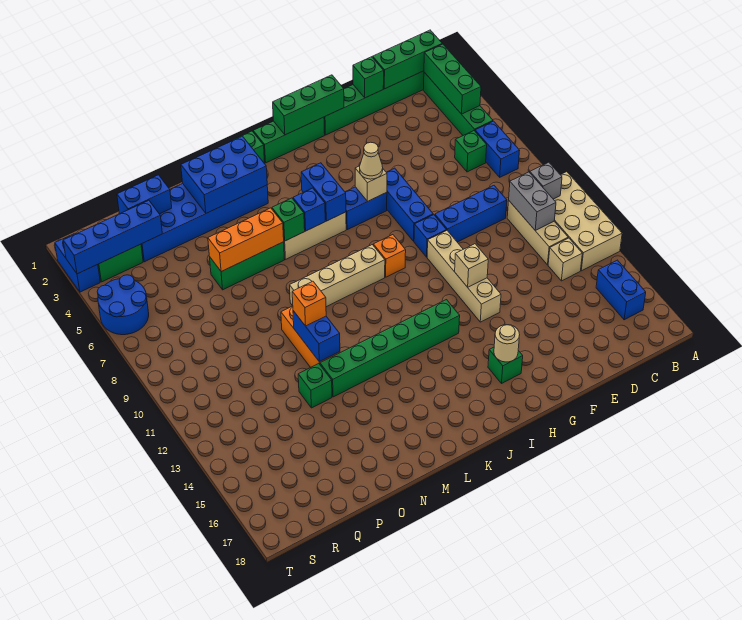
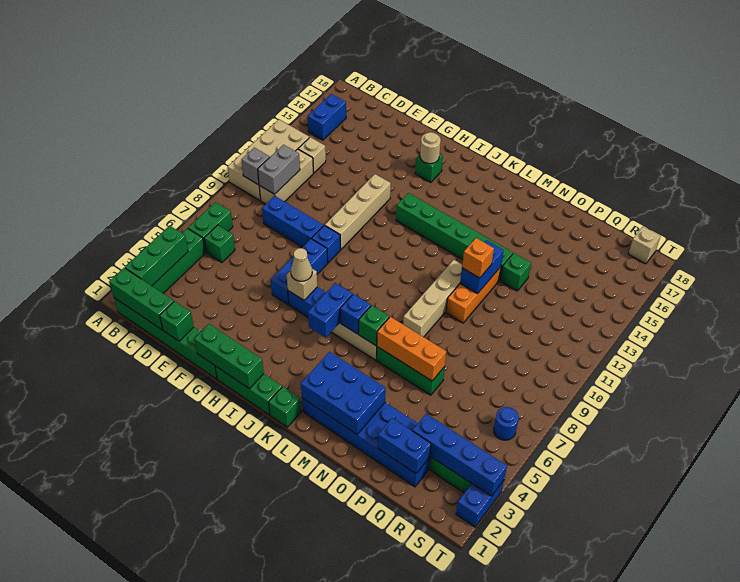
blue brick B6:B7 level 1 -> green brick B6:B7 level 1
tan brick G12 level 2 -> tan brick S18 level 1
orange brick I9 level 1 -> none
tan brick J9:M9 level 1 -> tan brick M8:M11 level 1
blue round brick S5:T6 level 1 -> blue round brick S6 level 1

